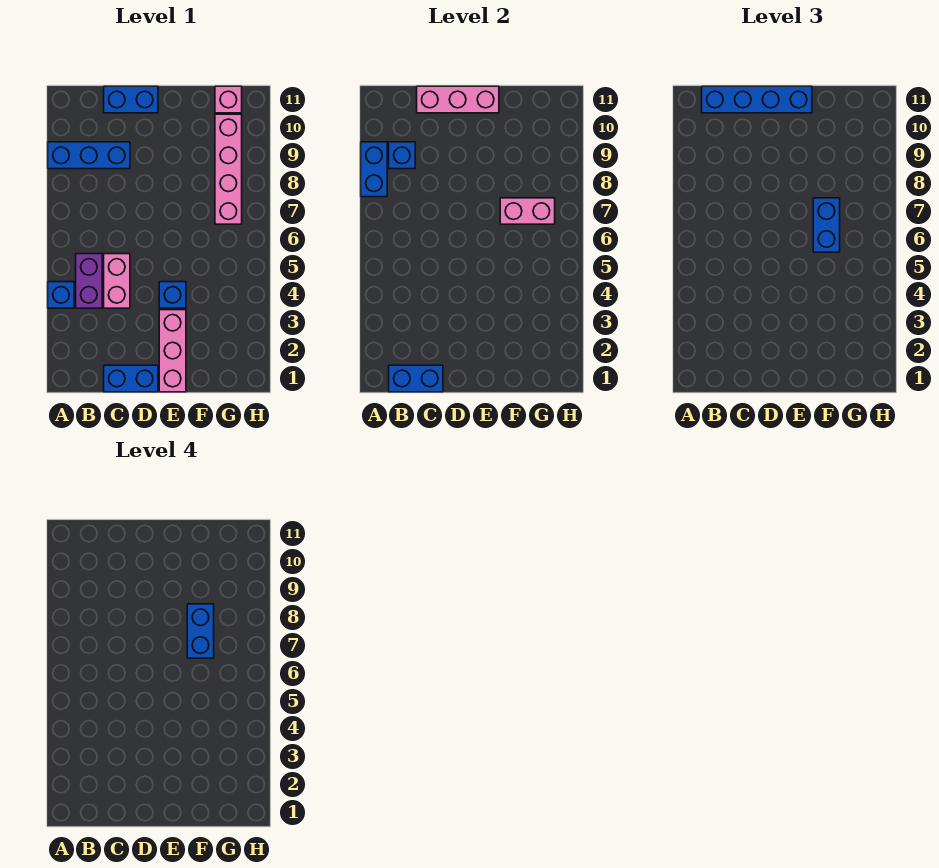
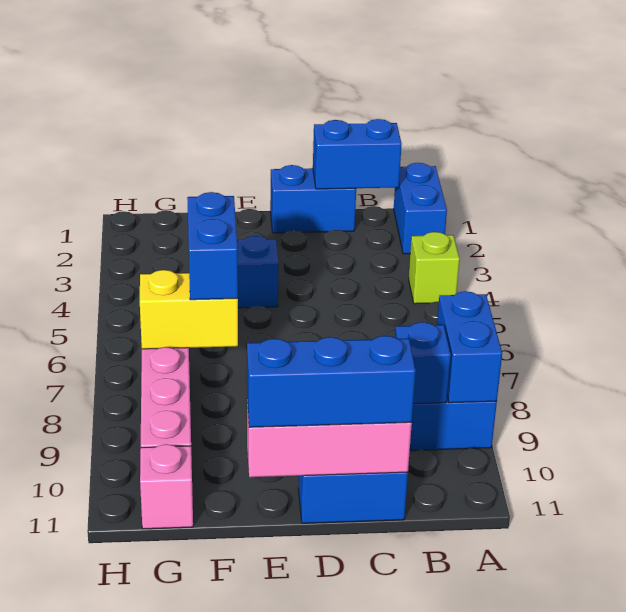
blue brick A4 level 1 -> lime brick A4 level 1
purple brick B4:B5 level 1 -> none
blue brick B11:E11 level 3 -> blue brick C11:E11 level 3
pink brick C4:C5 level 1 -> none
pink brick E1:E3 level 1 -> none
pink brick F7:G7 level 2 -> yellow brick F7:G7 level 2
blue brick F7:F8 level 4 -> blue brick A1:A2 level 1

